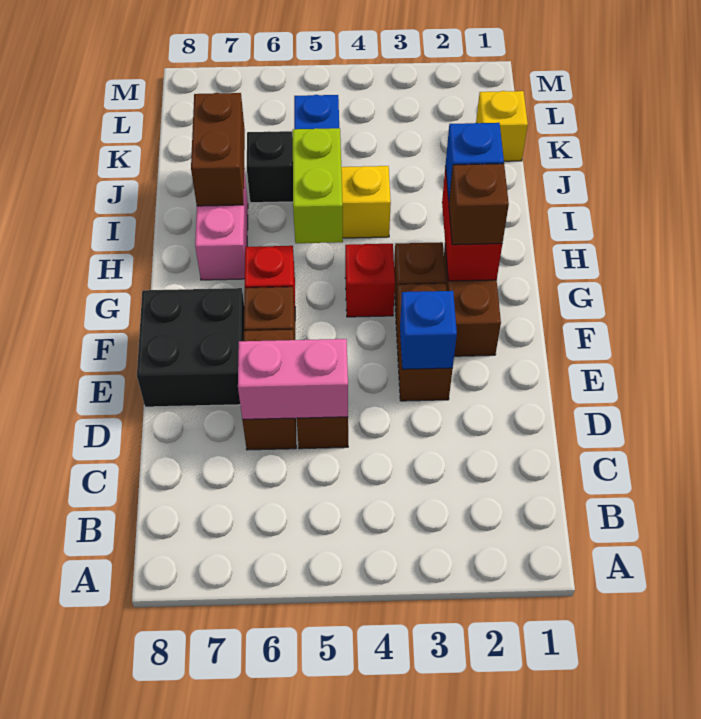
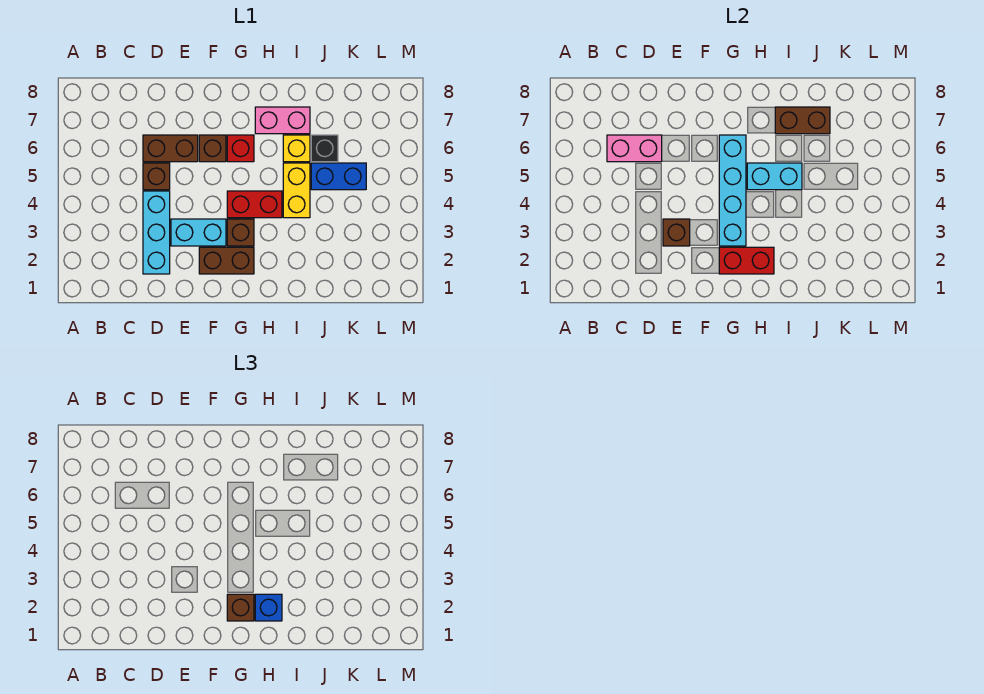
none -> cyan brick D2:D4 level 1
pink brick D5:D6 level 2 -> pink brick C6:D6 level 2
brown brick E3:F3 level 1 -> cyan brick E3:F3 level 1
blue brick E3 level 2 -> brown brick E3 level 2
black brick E7:F8 level 1 -> none
none -> cyan brick G3:G6 level 2
red brick G4 level 1 -> red brick G4:H4 level 1
lime brick H5:I5 level 2 -> cyan brick H5:I5 level 2
yellow brick K1 level 1 -> yellow brick I6 level 1

